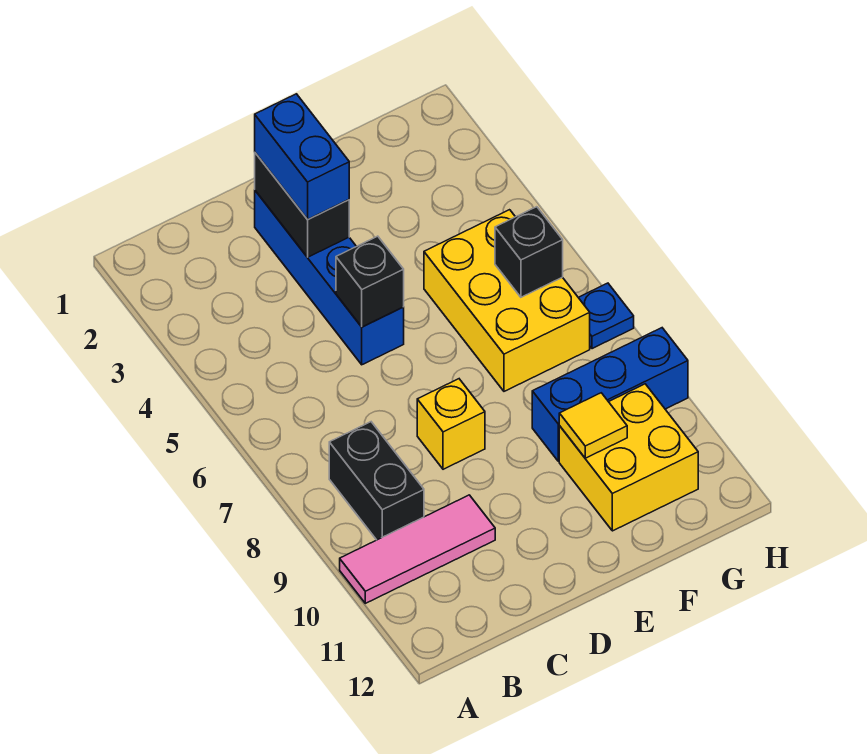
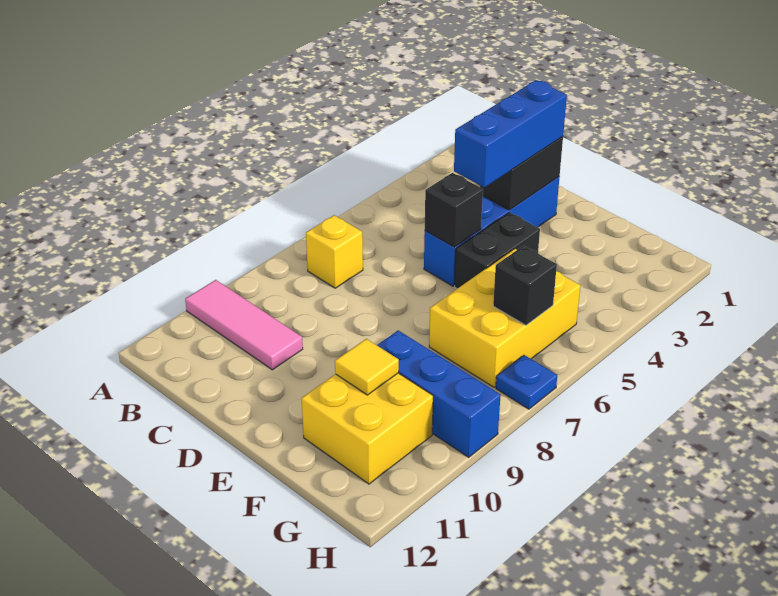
black brick B8:B9 level 1 -> black brick E4:E5 level 1
blue brick D2:D3 level 3 -> blue brick D2:D4 level 3
yellow brick D8 level 1 -> yellow brick B7 level 1

